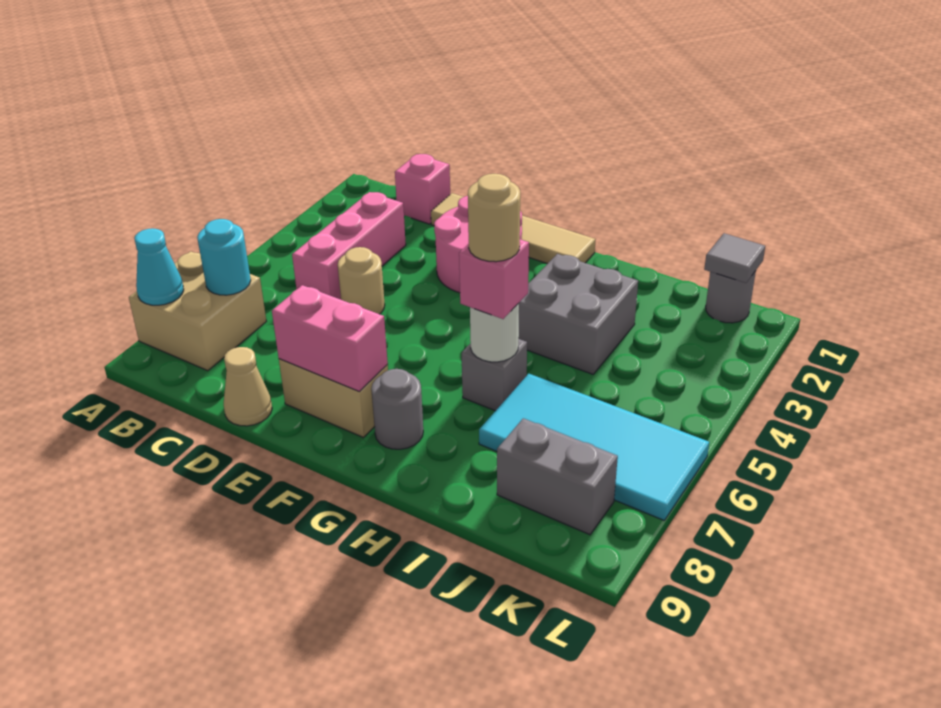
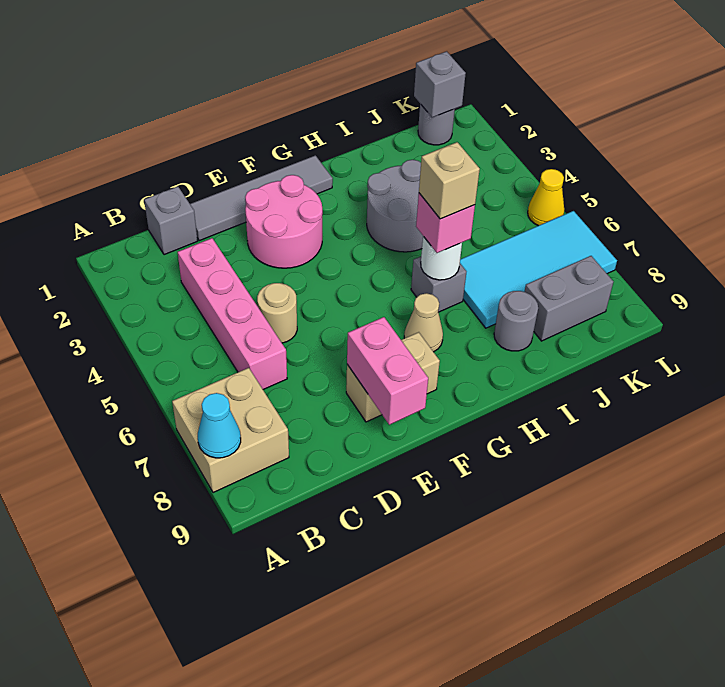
cyan round brick B7 level 2 -> none
pink brick C1 level 1 -> grey brick C1 level 1
pink brick C3:C5 level 1 -> pink brick C3:C6 level 1
tan tile D1:G1 level 1 -> grey tile D1:G1 level 1
tan cone D9 level 1 -> tan cone G7 level 1
pink brick E8:F8 level 2 -> pink brick E8:E9 level 2
grey round brick G8 level 1 -> grey round brick I8 level 1
grey brick H3:I4 level 1 -> grey round brick H3:I4 level 1
tan round brick H6 level 4 -> tan brick H6 level 4
grey tile K1 level 2 -> grey brick K1 level 2
none -> yellow cone L5 level 1

